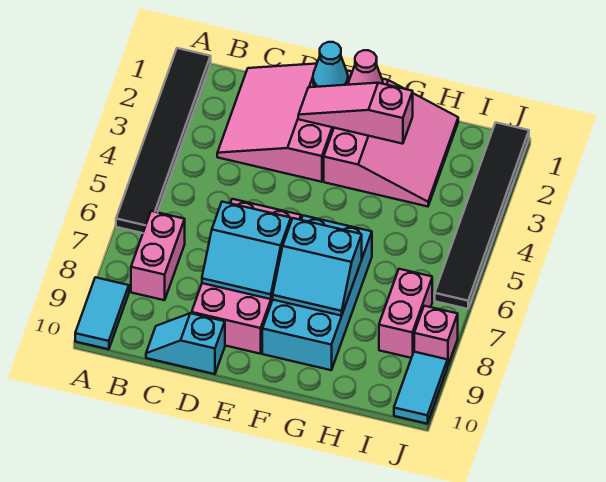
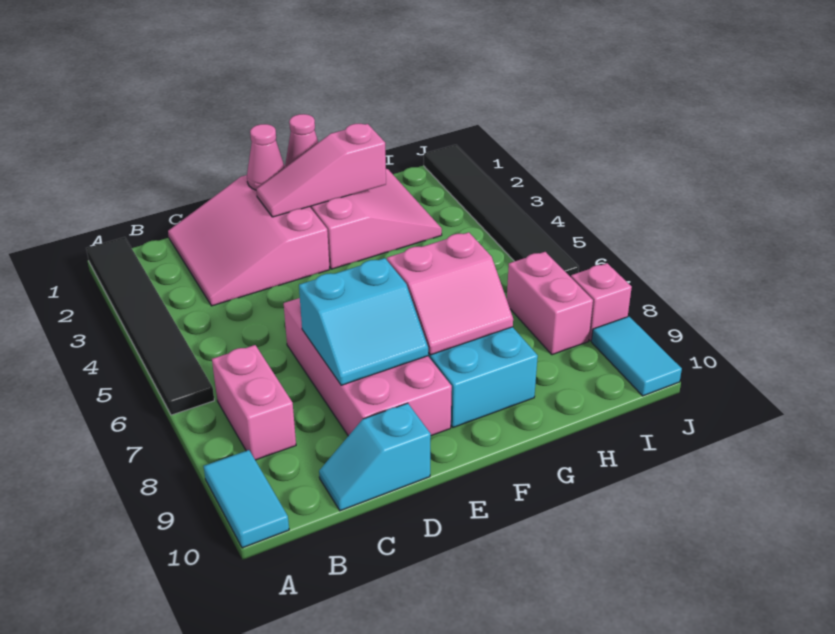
cyan cone E1 level 2 -> pink cone E1 level 2
cyan slope F7:G8 level 2 top 7 -> pink slope F7:G8 level 2 top 7

